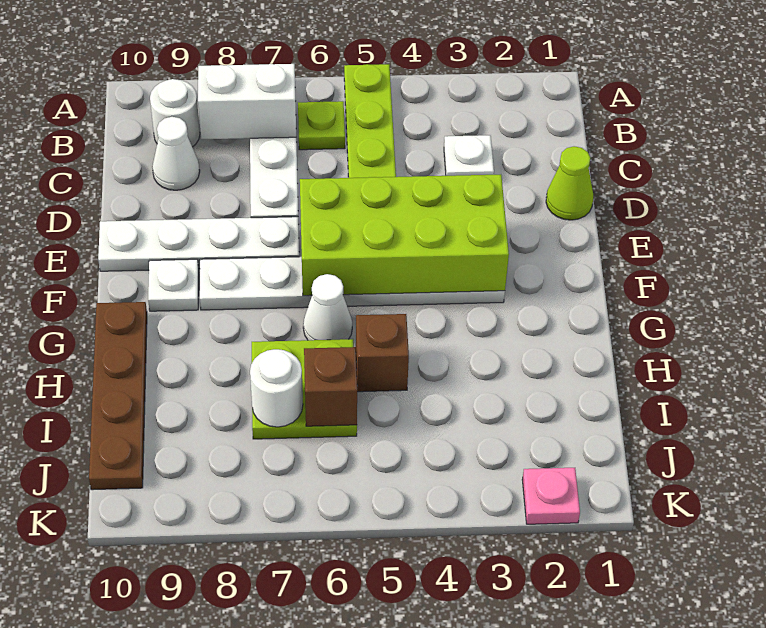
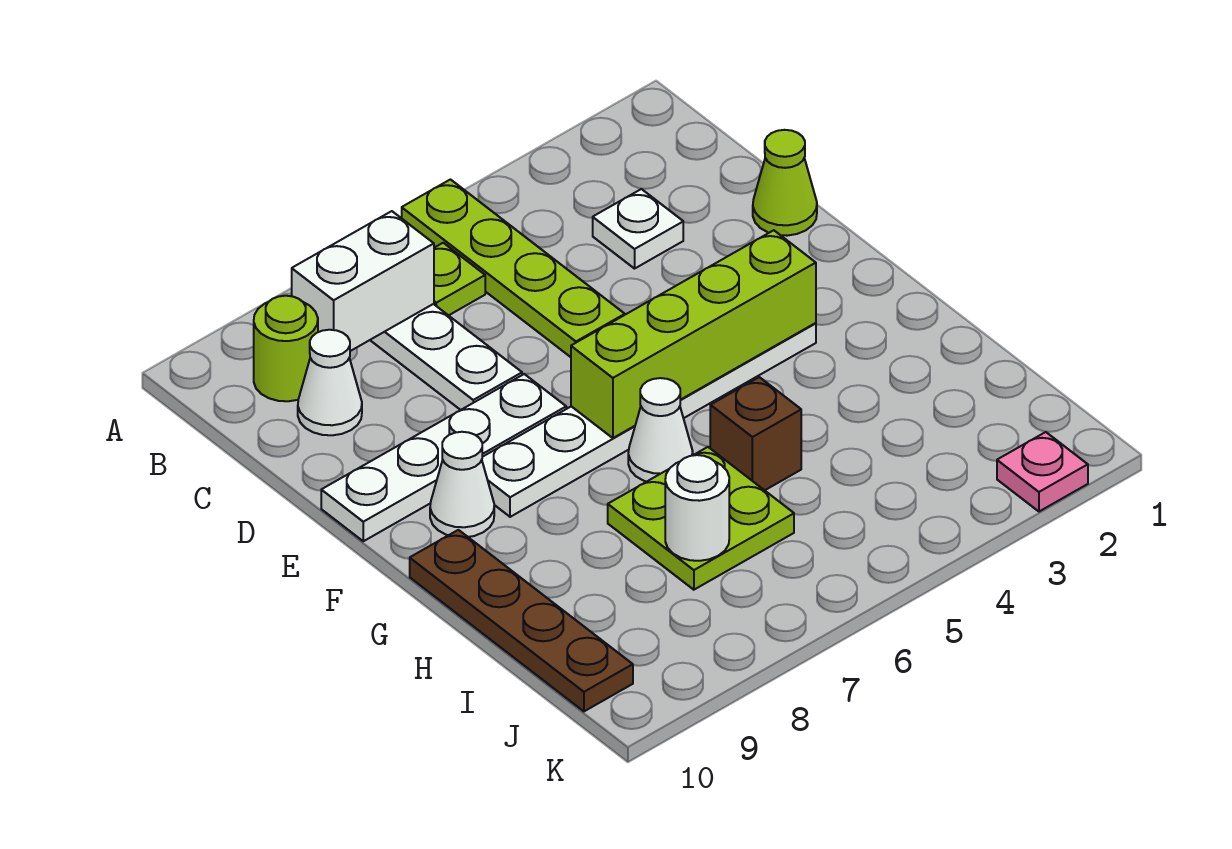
white round brick B9 level 1 -> lime round brick B9 level 1
lime brick E3:F6 level 2 -> lime brick F3:F6 level 2
white plate F9 level 1 -> white cone F9 level 1
brown brick I6 level 2 -> none

